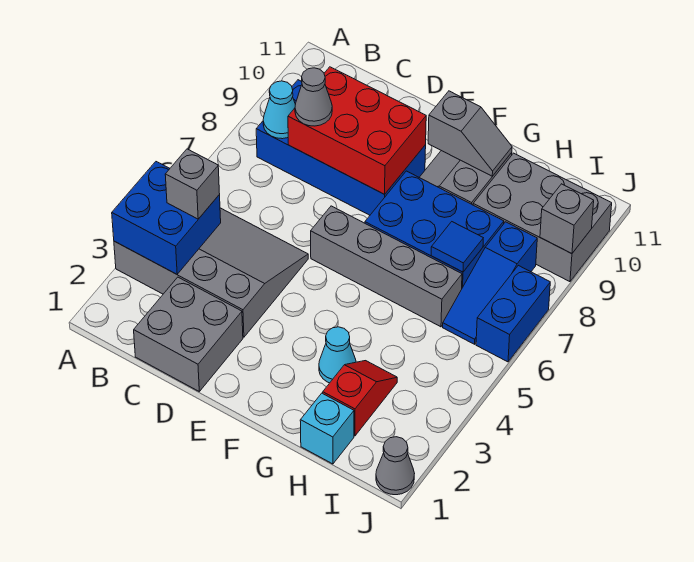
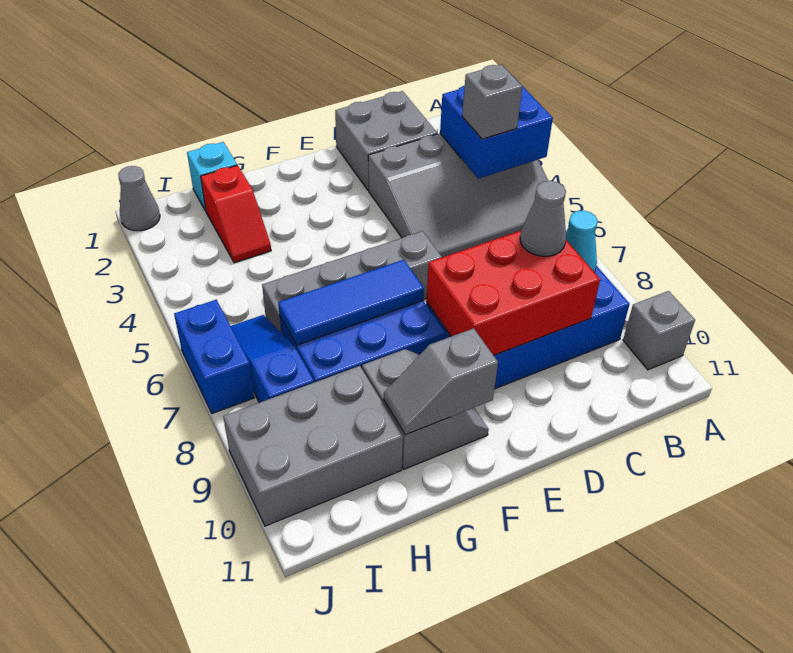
cyan cone G3 level 1 -> none
blue tile H7 level 2 -> blue tile F7:H7 level 2
grey brick J9 level 2 -> grey brick A10 level 1

